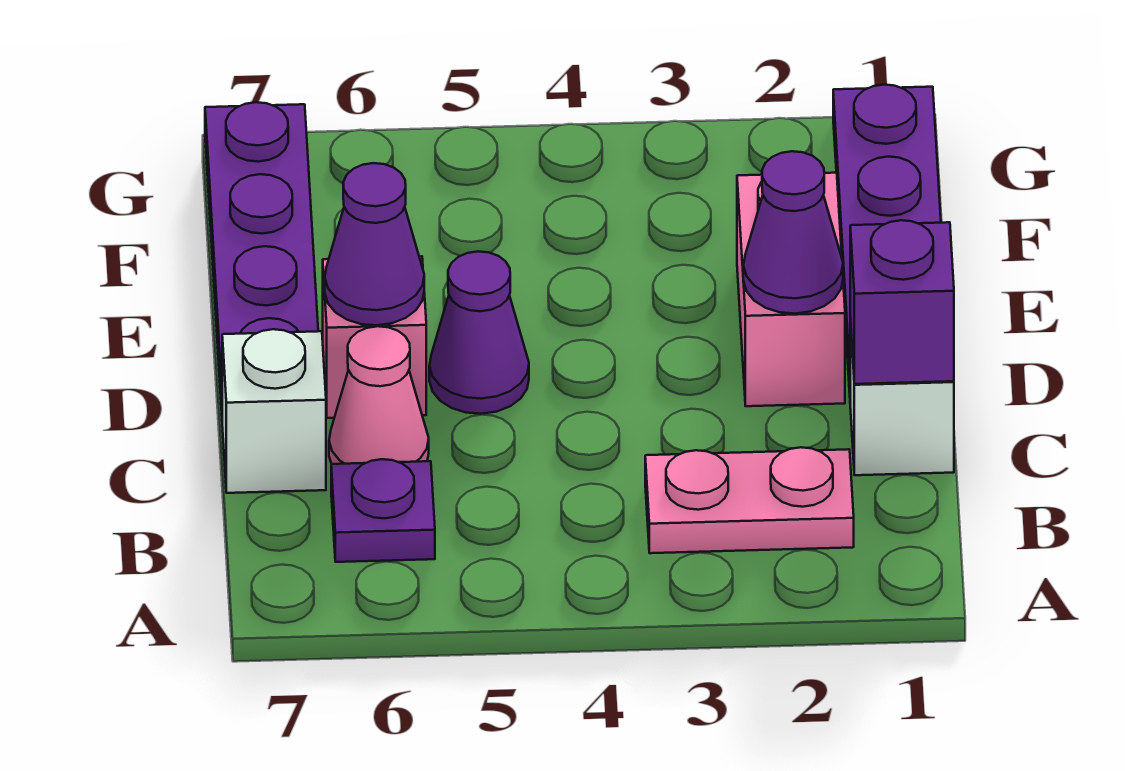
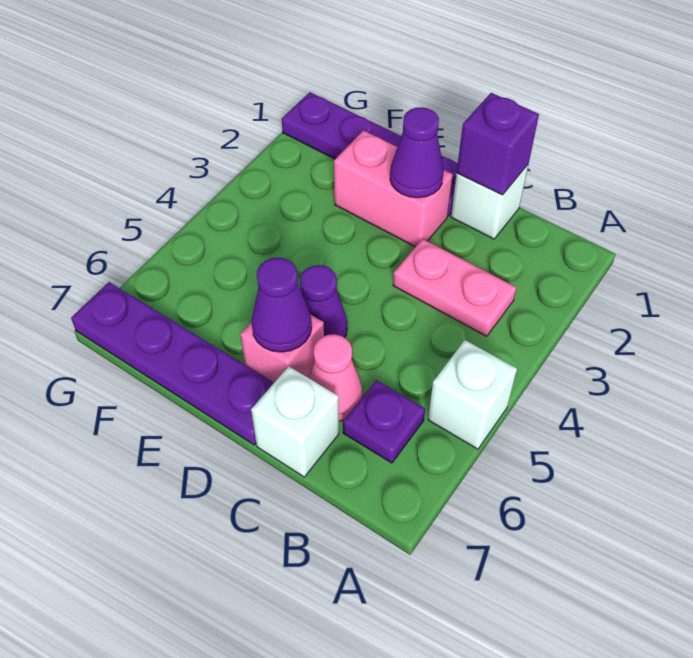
none -> white brick A5 level 1
pink plate B2:B3 level 1 -> pink plate B3:C3 level 1

